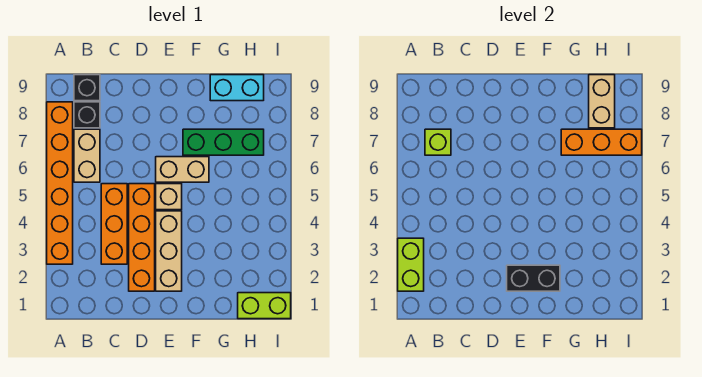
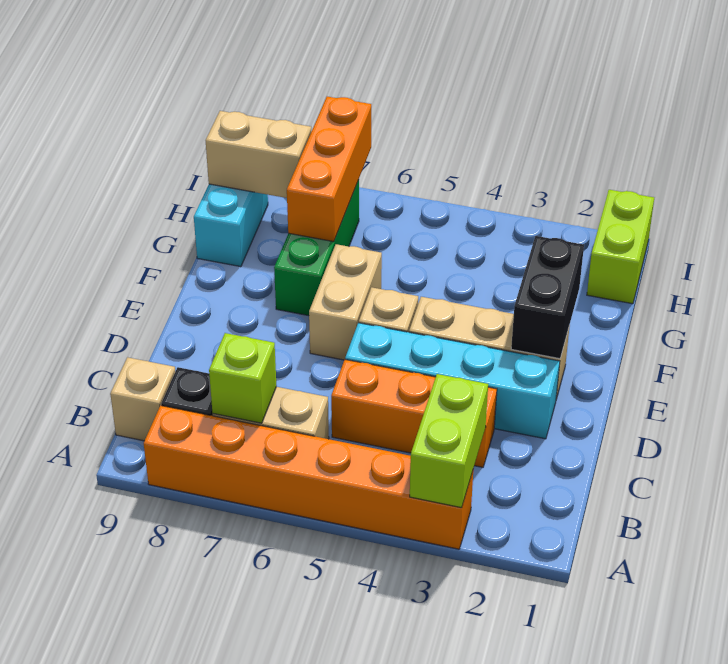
lime brick A2:A3 level 2 -> lime brick A3:B3 level 2
black brick B9 level 1 -> tan brick B9 level 1
orange brick D2:D5 level 1 -> cyan brick D2:D5 level 1

